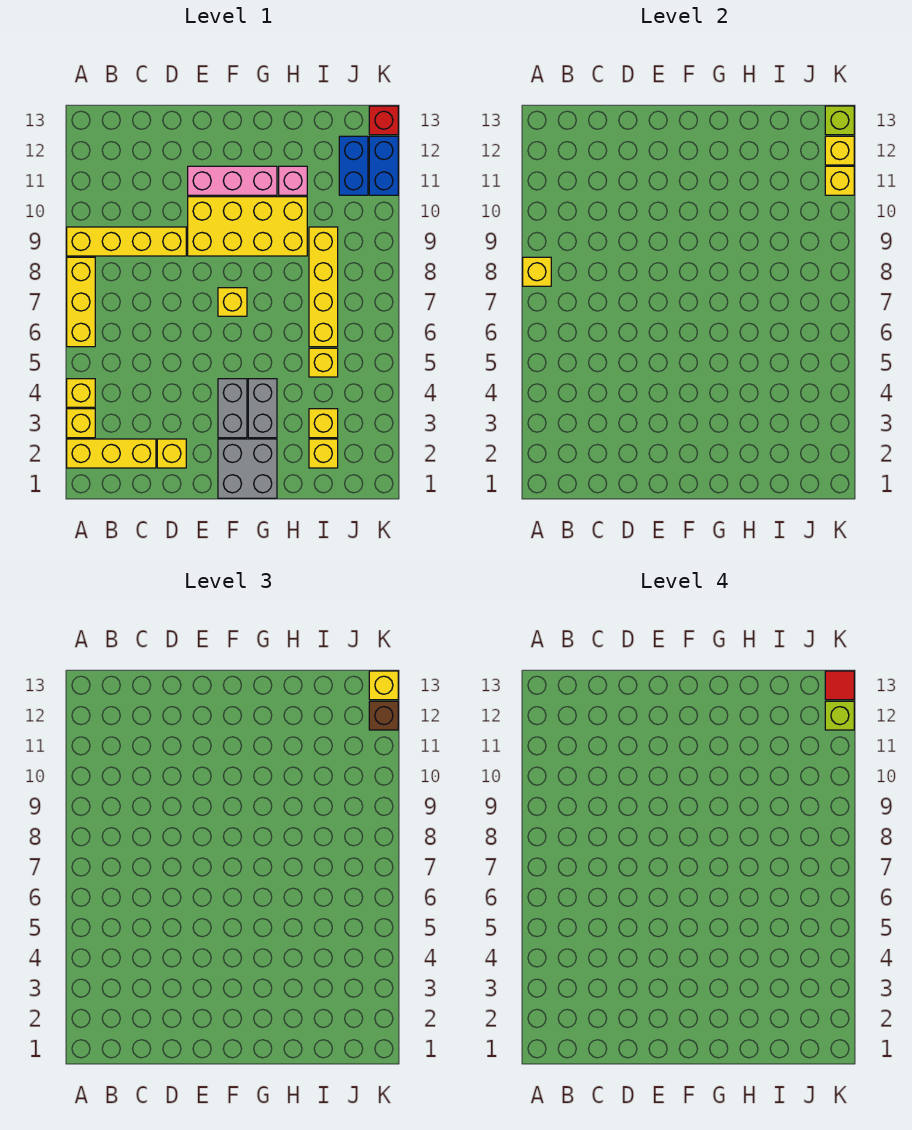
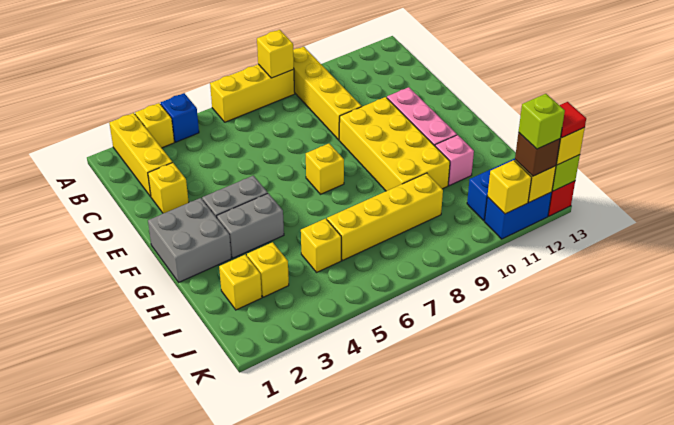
yellow brick A4 level 1 -> blue brick A4 level 1

